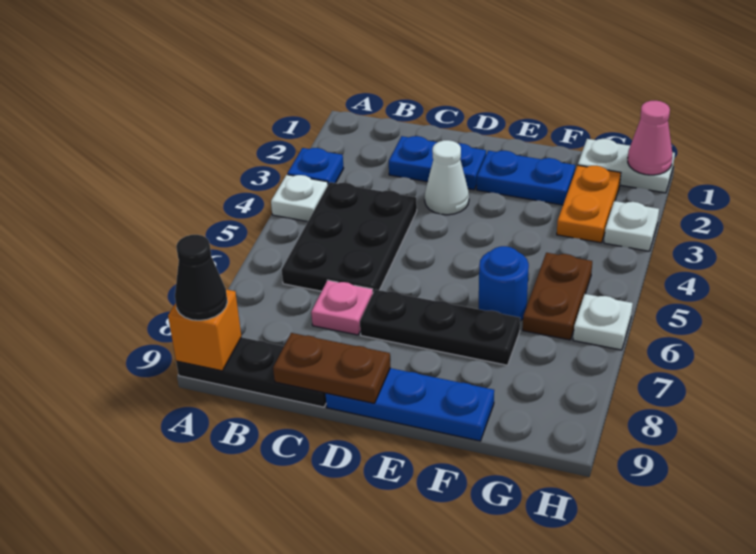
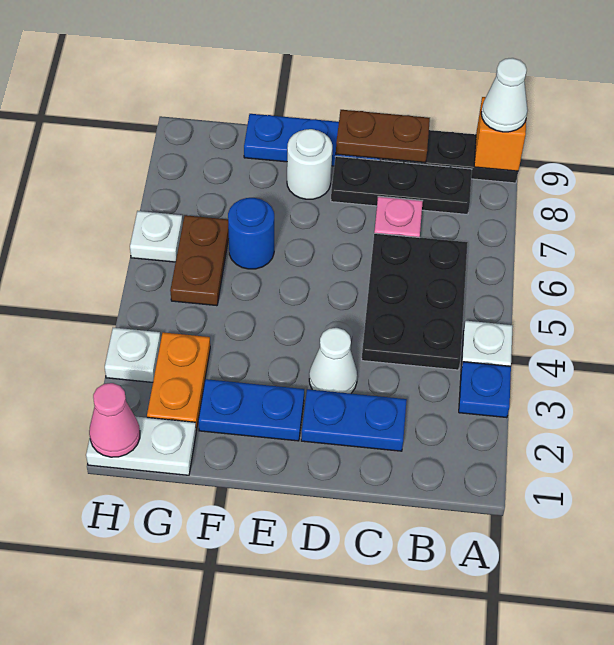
black cone A9 level 3 -> white cone A9 level 3
black plate D7:F7 level 1 -> black plate B8:D8 level 1
none -> white round brick E8 level 1

